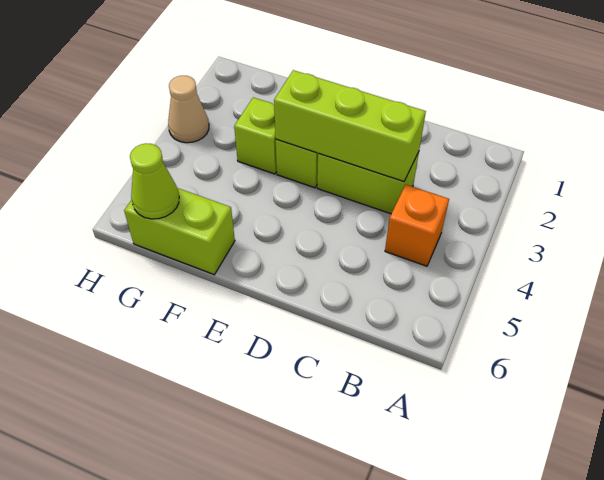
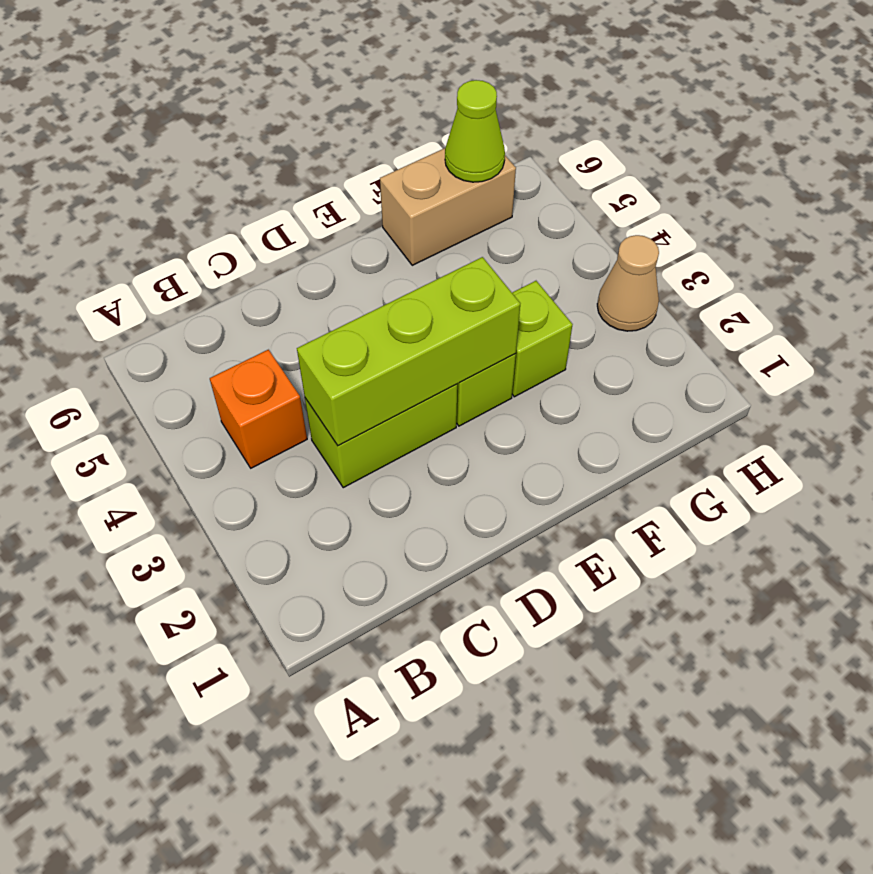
lime brick F6:G6 level 1 -> tan brick F6:G6 level 1

